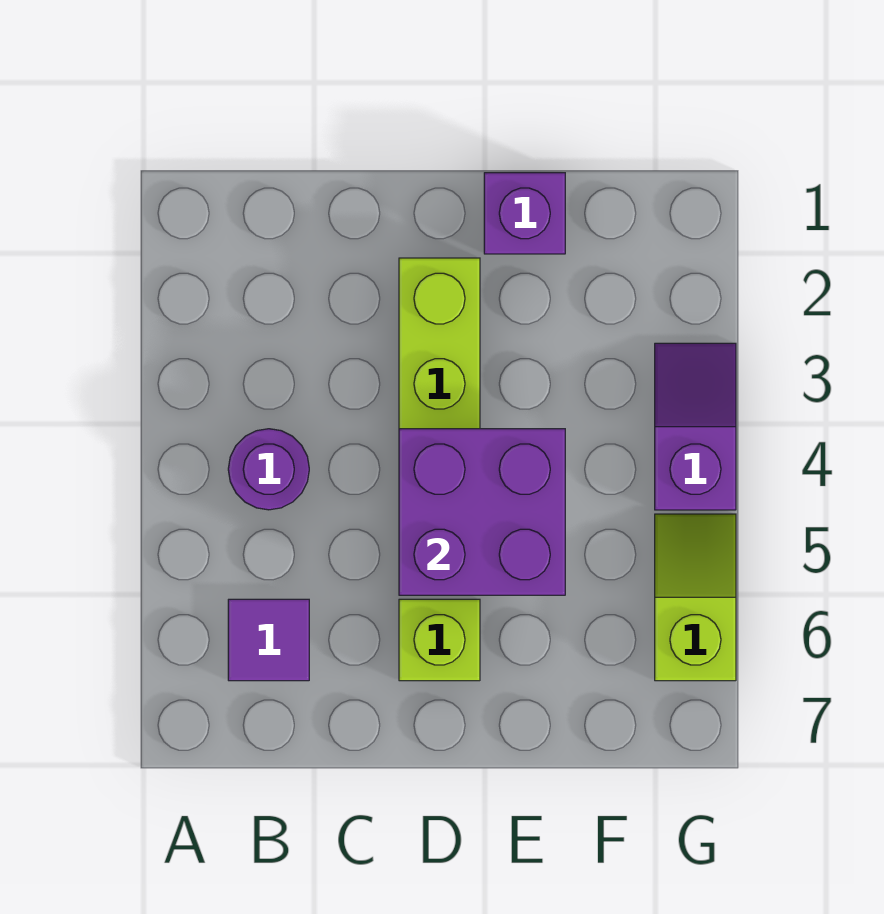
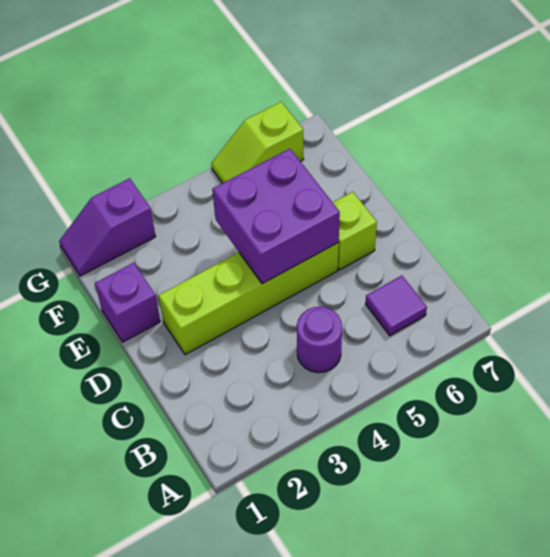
purple slope G3:G4 level 1 top 4 -> purple slope G1:G2 level 1 top 2

